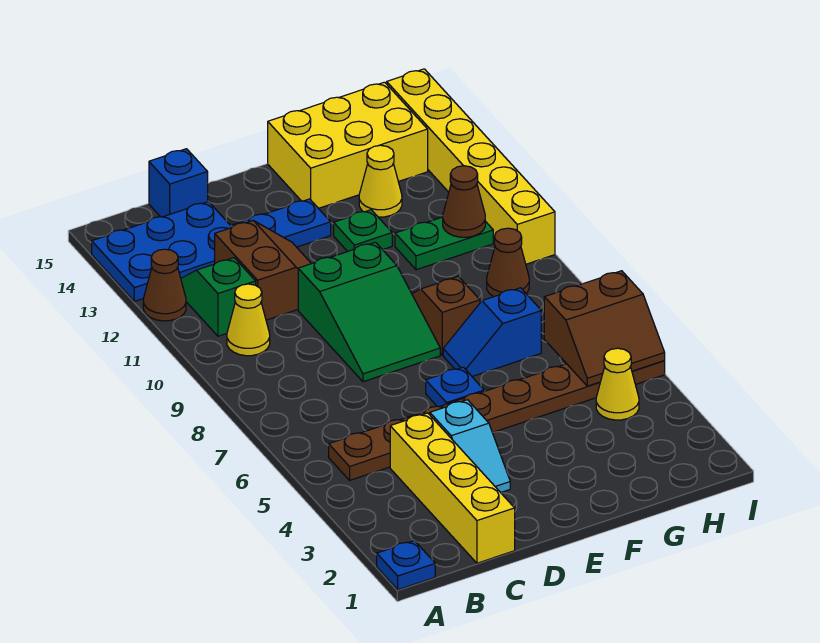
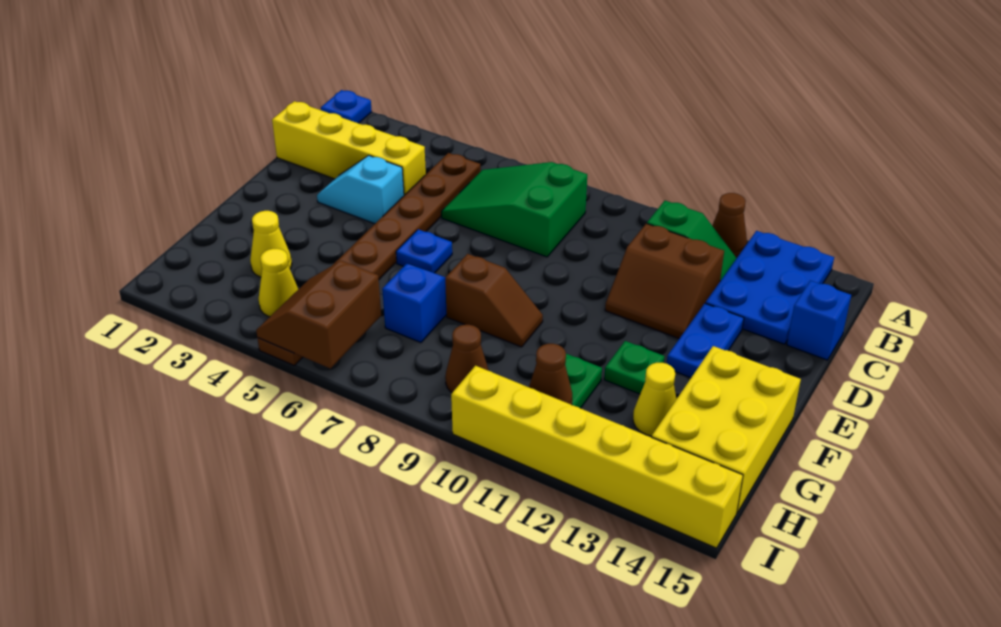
yellow cone B10 level 1 -> yellow cone G3 level 1
green slope D8:E10 level 1 top 10 -> green slope B6:C8 level 1 top 8

